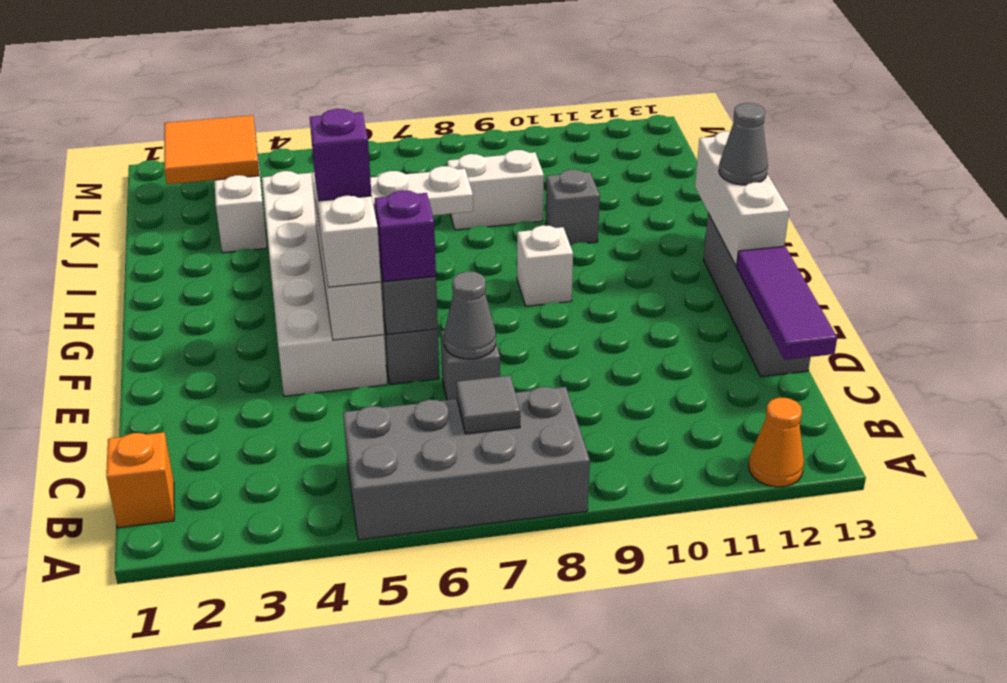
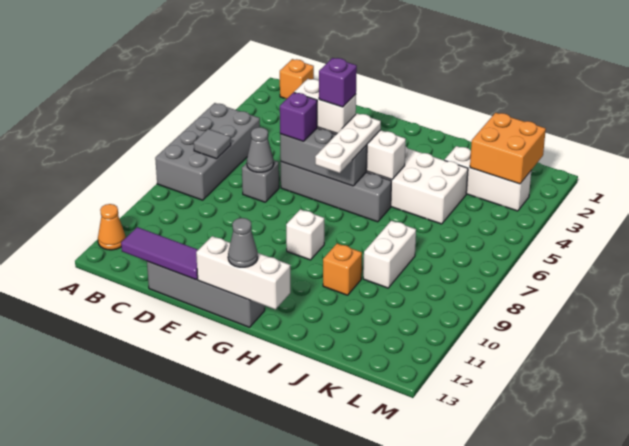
grey brick I10 level 1 -> orange brick I10 level 1
orange tile K2:L3 level 2 -> orange brick K2:L3 level 2

